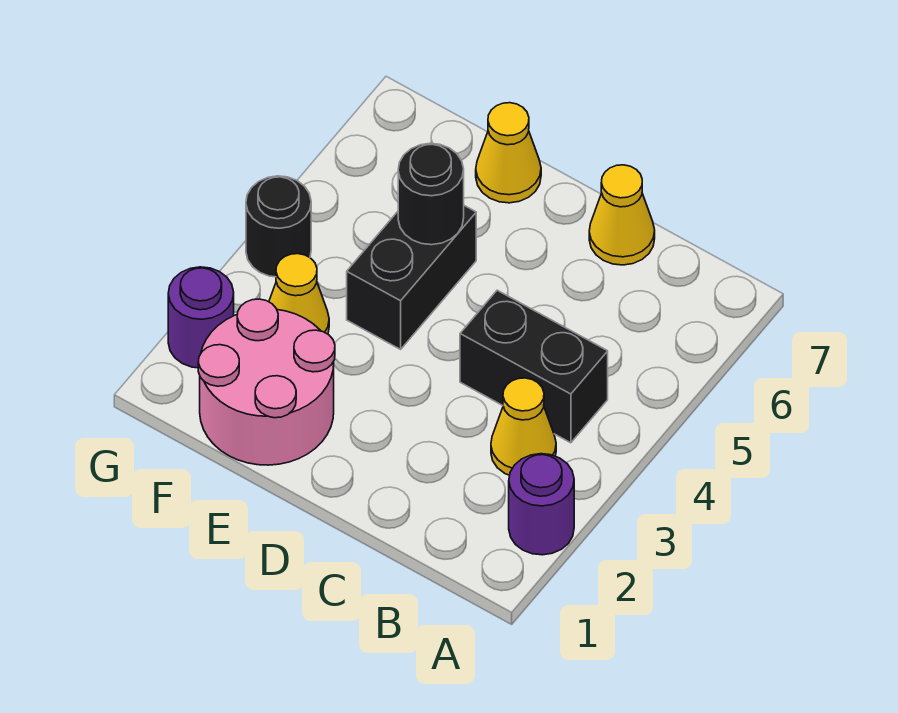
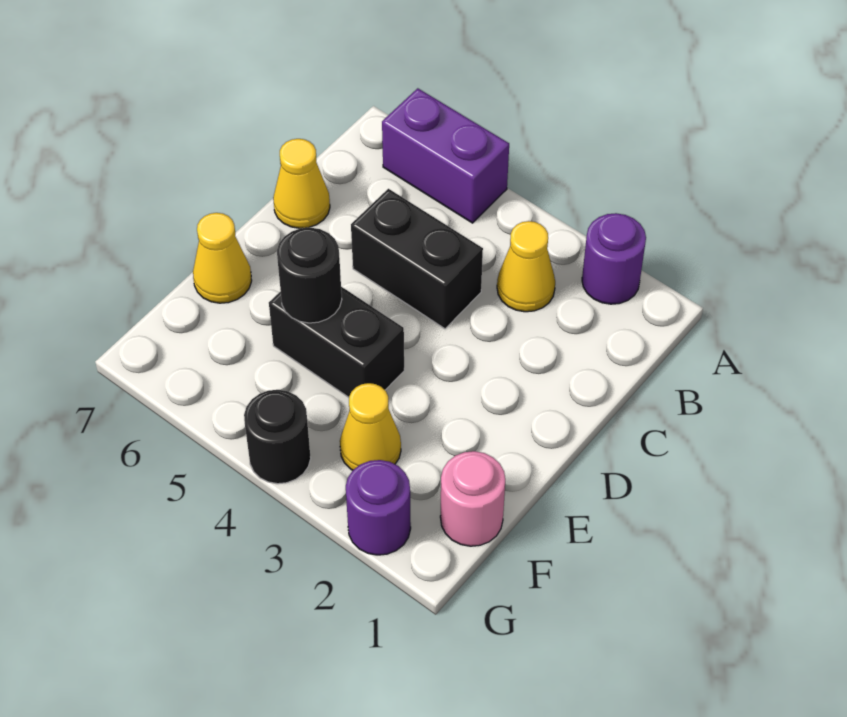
none -> purple brick A5:A6 level 1
black brick B4:C4 level 1 -> black brick C4:C5 level 1
pink round brick E1:F2 level 1 -> pink round brick F1 level 1

